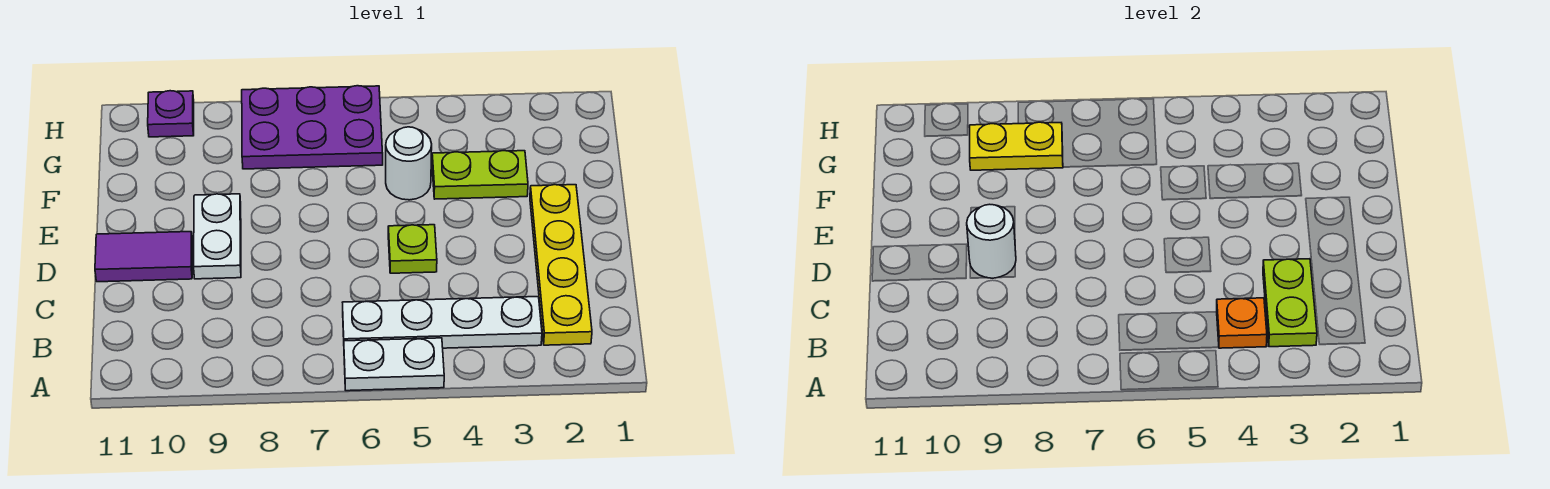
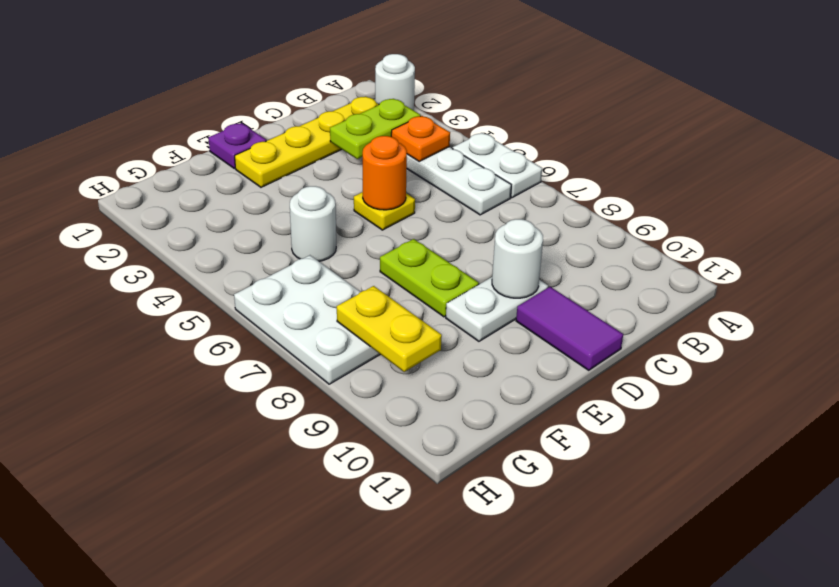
none -> white round brick A2 level 1
lime plate D5 level 1 -> yellow plate D5 level 1
none -> orange round brick D5 level 2
lime plate F3:F4 level 1 -> lime plate E7:E8 level 1
purple plate G6:H8 level 1 -> white plate G6:H8 level 1
purple plate H10 level 1 -> purple plate E1 level 1

